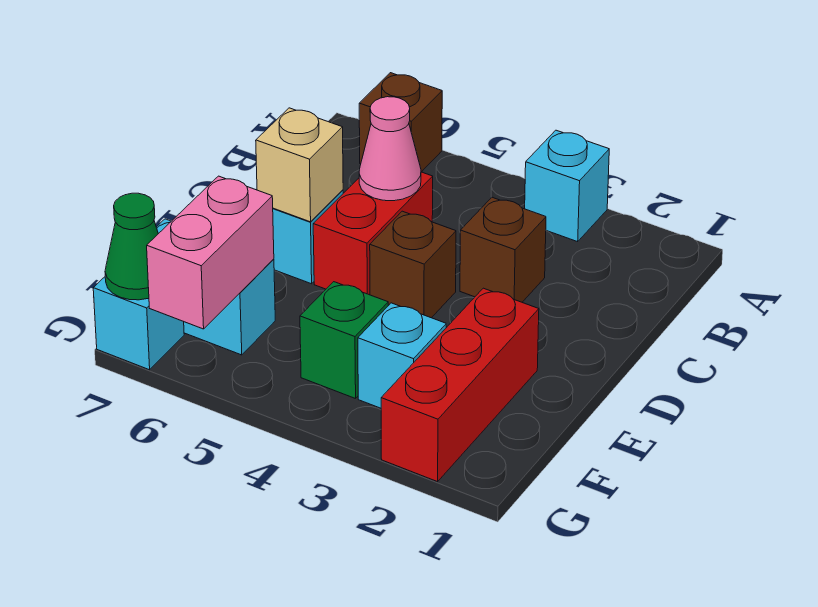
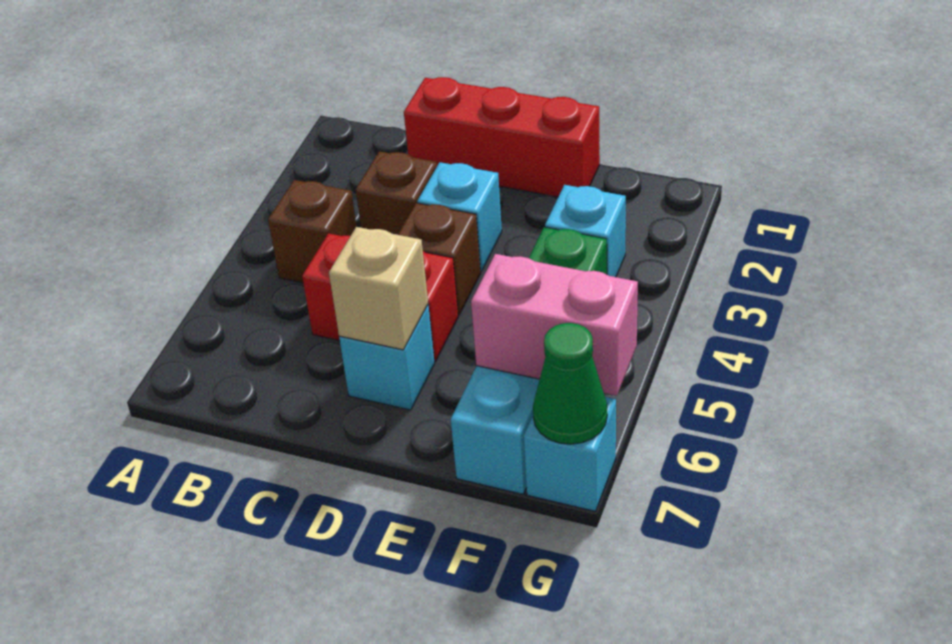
cyan brick A3 level 1 -> cyan brick D3 level 1
brown brick A6 level 1 -> brown brick B4 level 1
pink cone C5 level 2 -> none
red brick E2:G2 level 1 -> red brick C1:E1 level 1

